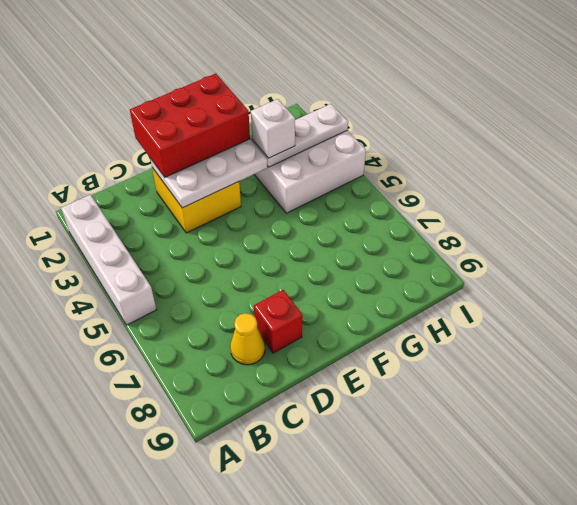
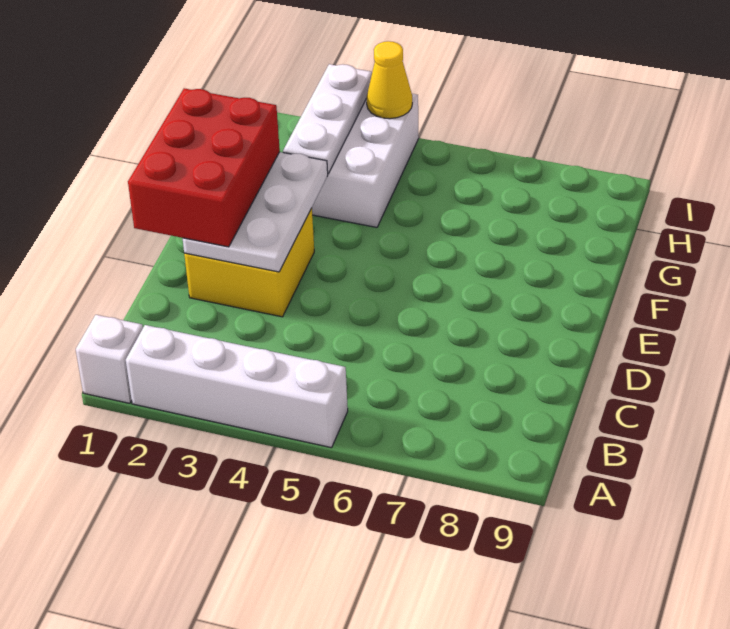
yellow cone C8 level 1 -> yellow cone I4 level 2
red brick D8 level 1 -> none
white brick G3 level 3 -> white brick A1 level 1

